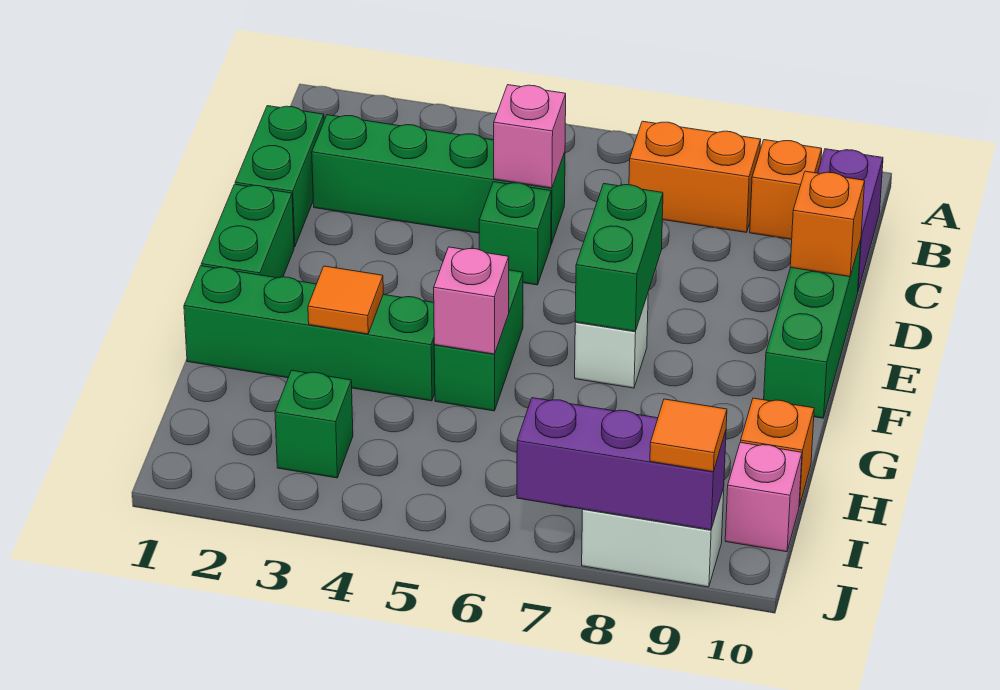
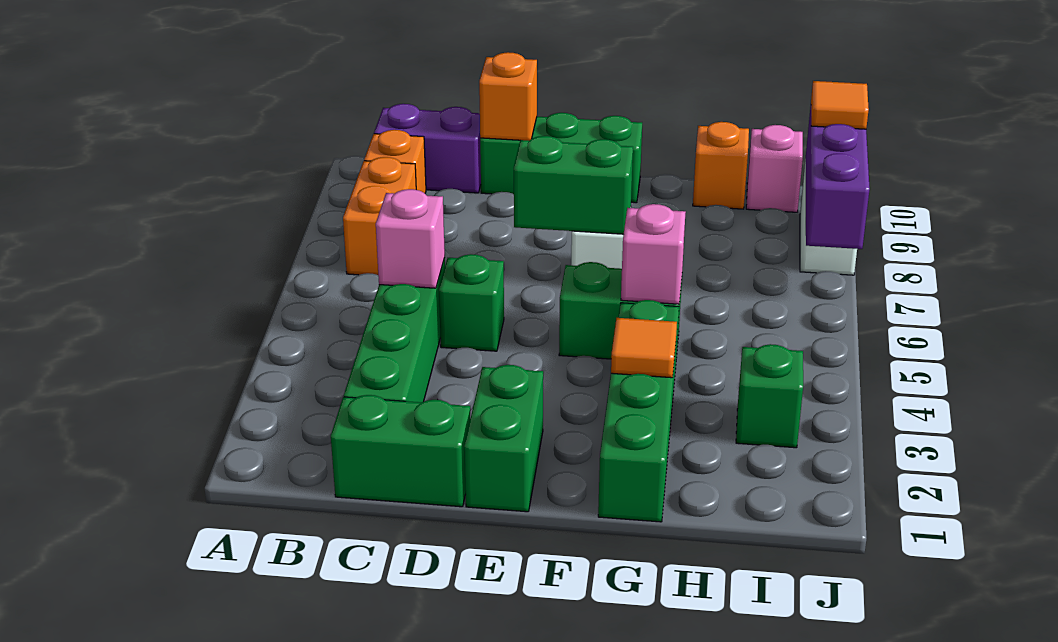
green brick E1:F1 level 1 -> green brick E1:E2 level 1

